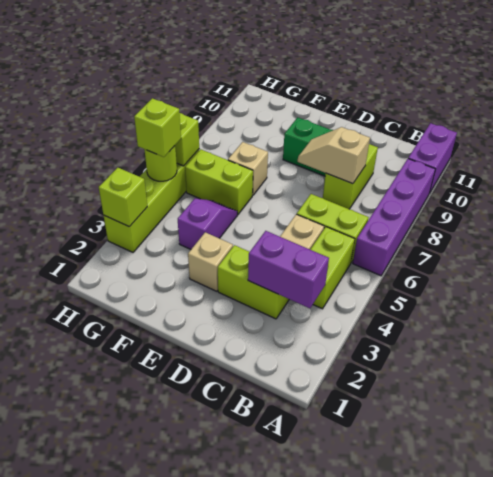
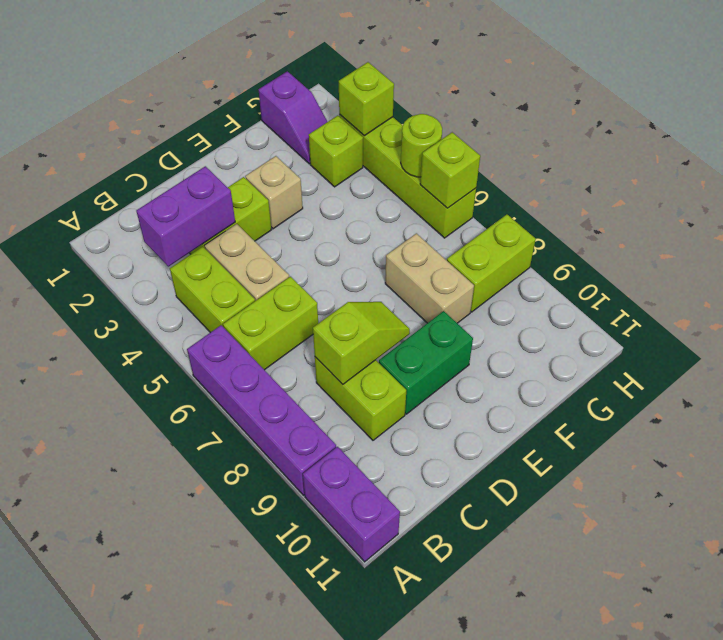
tan slope C8:D8 level 2 top C -> lime slope C8:D8 level 2 top C
purple slope F4:F5 level 1 top 4 -> purple slope G1:G2 level 1 top 1
lime brick F6:G6 level 1 -> lime brick G8:H8 level 1
tan brick F7 level 1 -> tan brick F7:F8 level 1
lime brick H5 level 3 -> lime brick G3 level 1

